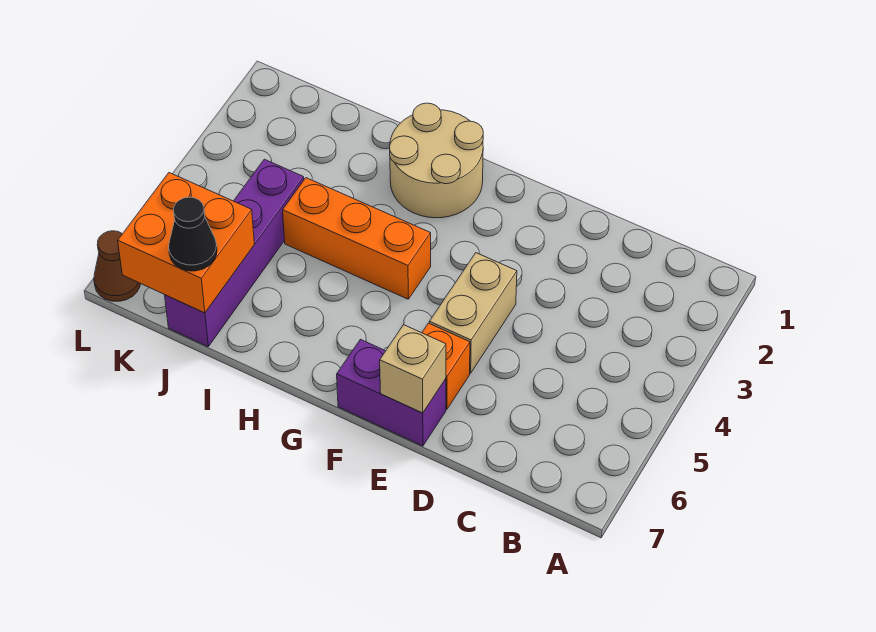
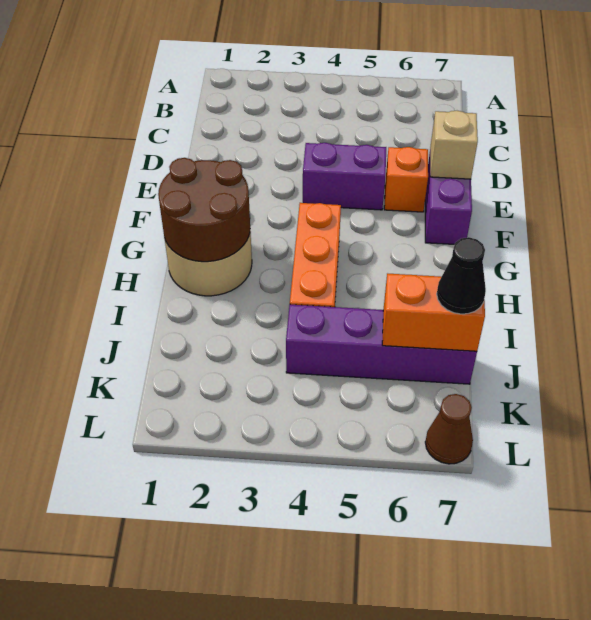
tan brick E4:E5 level 1 -> purple brick E4:E5 level 1
none -> brown round brick G1:H2 level 2
orange brick J6:K7 level 2 -> orange brick J6:J7 level 2

